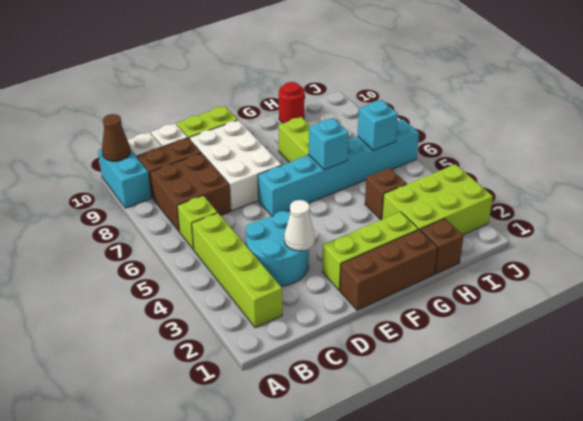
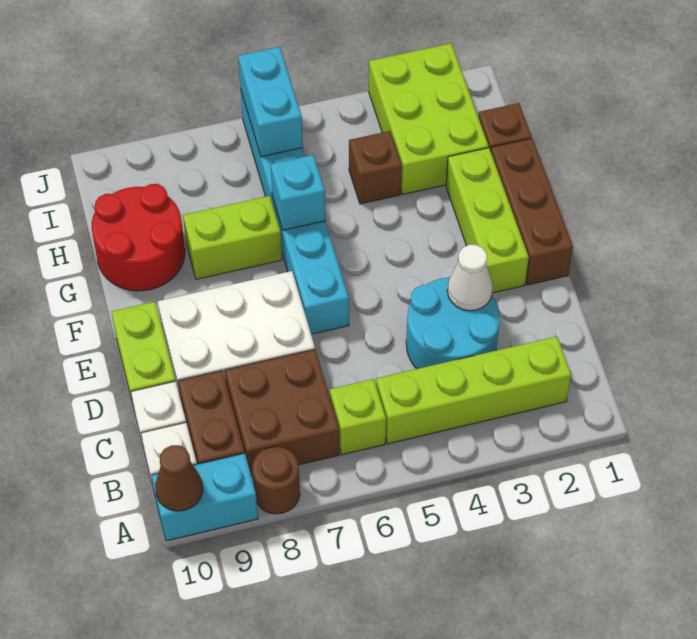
none -> brown round brick A8 level 1
red round brick H10 level 1 -> red round brick G9:H10 level 1
cyan brick I6 level 2 -> cyan brick I6:J6 level 2

